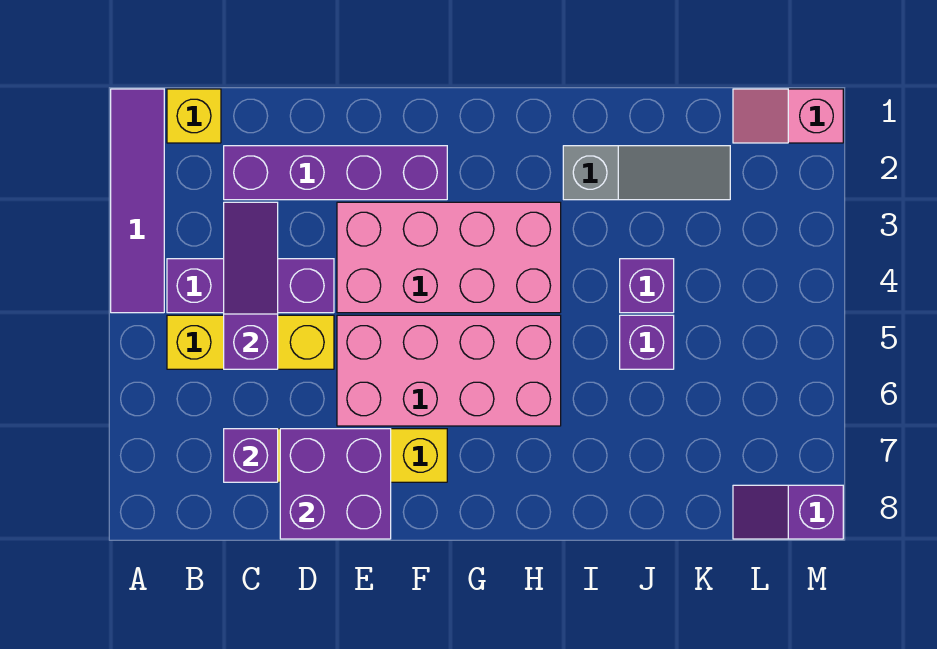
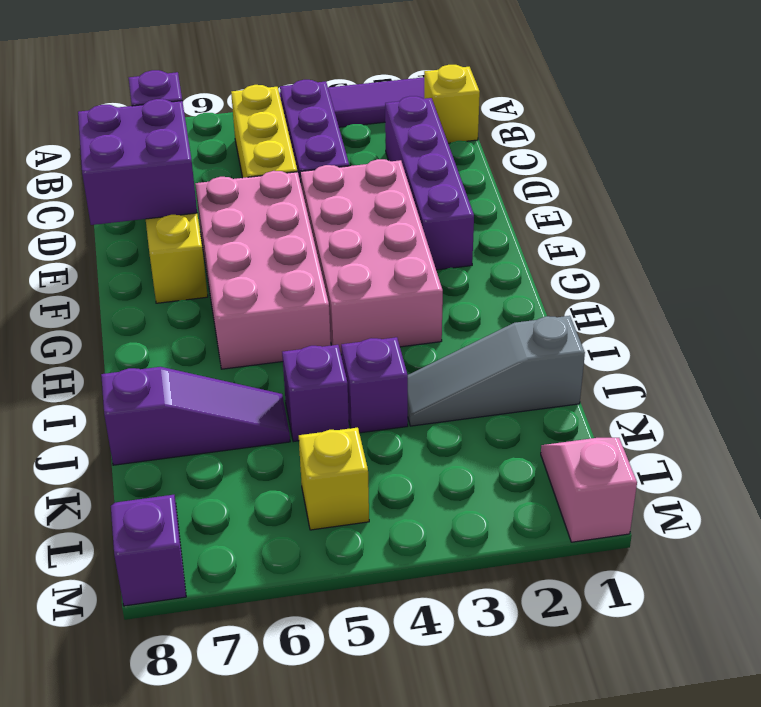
purple slope C3:C5 level 2 top 5 -> purple slope J6:J8 level 1 top 8
grey slope I2:K2 level 1 top I -> grey slope J1:J3 level 1 top 1
none -> yellow brick L5 level 1

